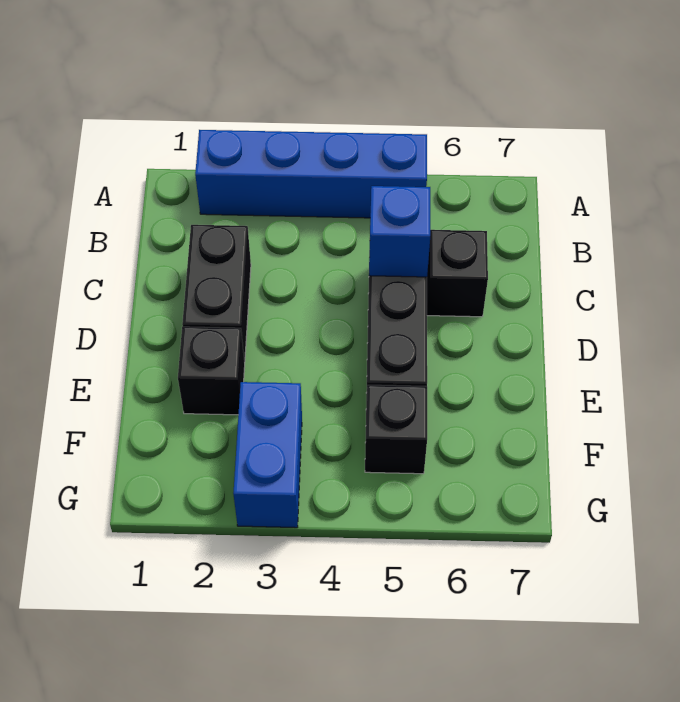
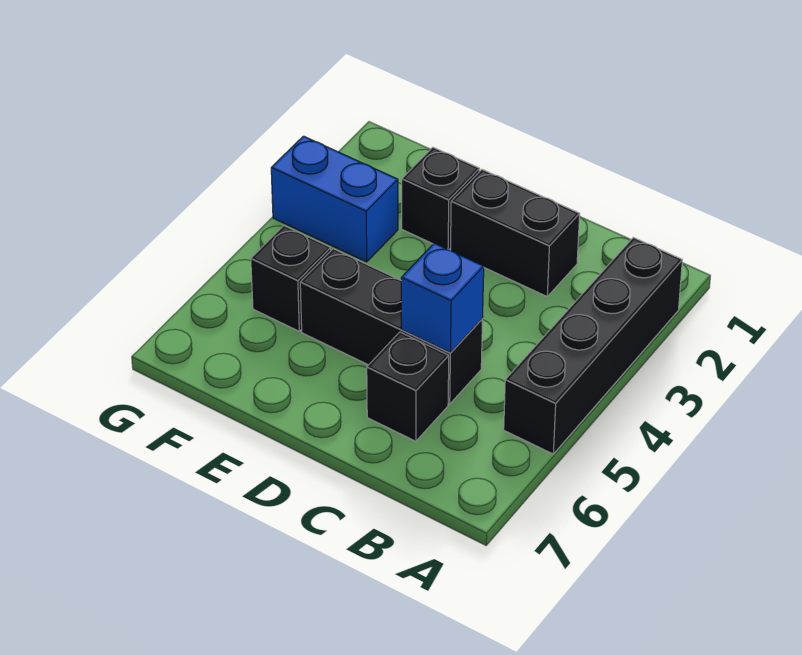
blue brick A2:A5 level 1 -> black brick A2:A5 level 1

